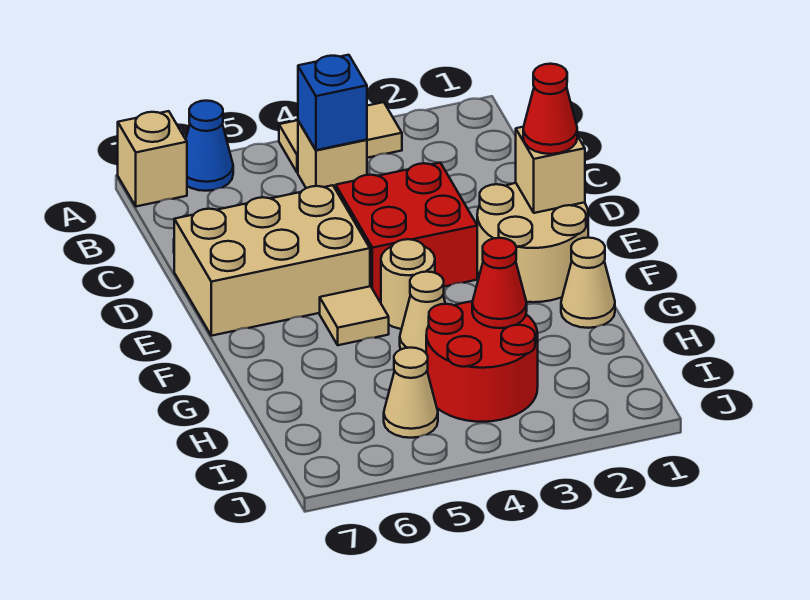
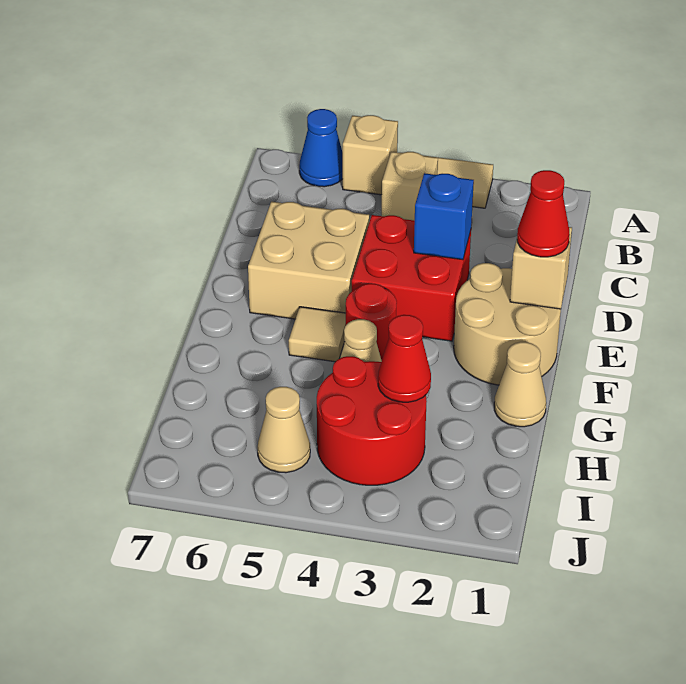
tan brick A7 level 1 -> tan brick A5 level 1
blue brick B4 level 2 -> blue brick D3 level 2
tan brick D5:E7 level 1 -> tan brick D5:E6 level 1
tan round brick F4 level 1 -> red round brick F4 level 1

